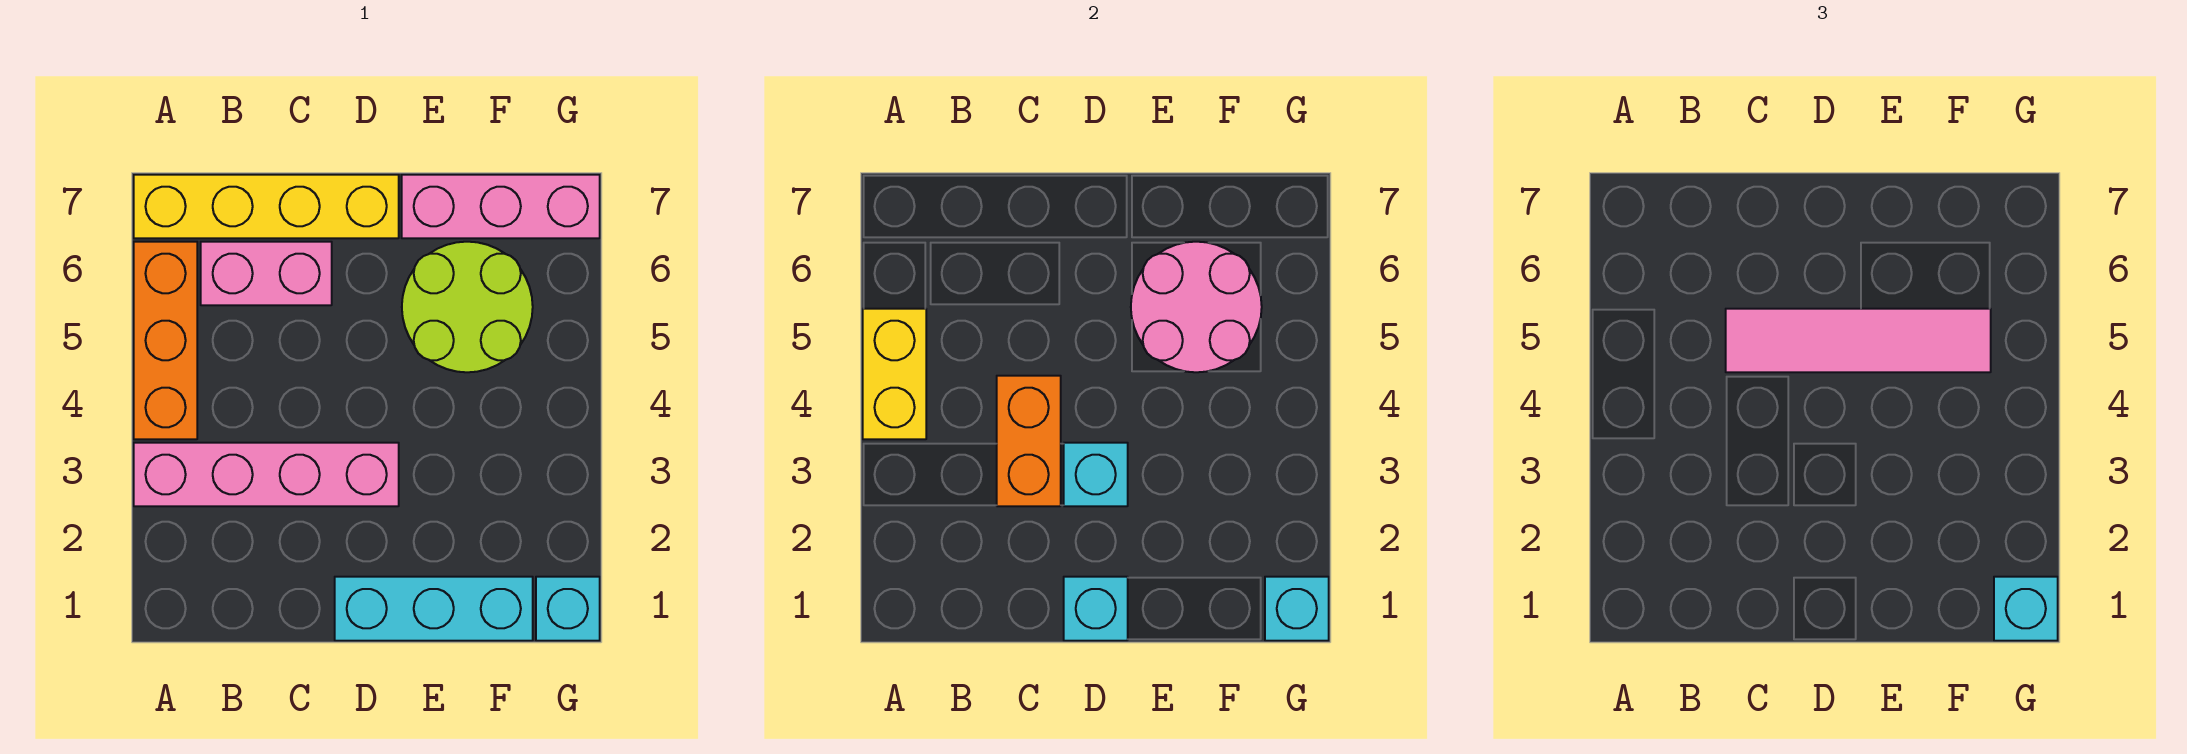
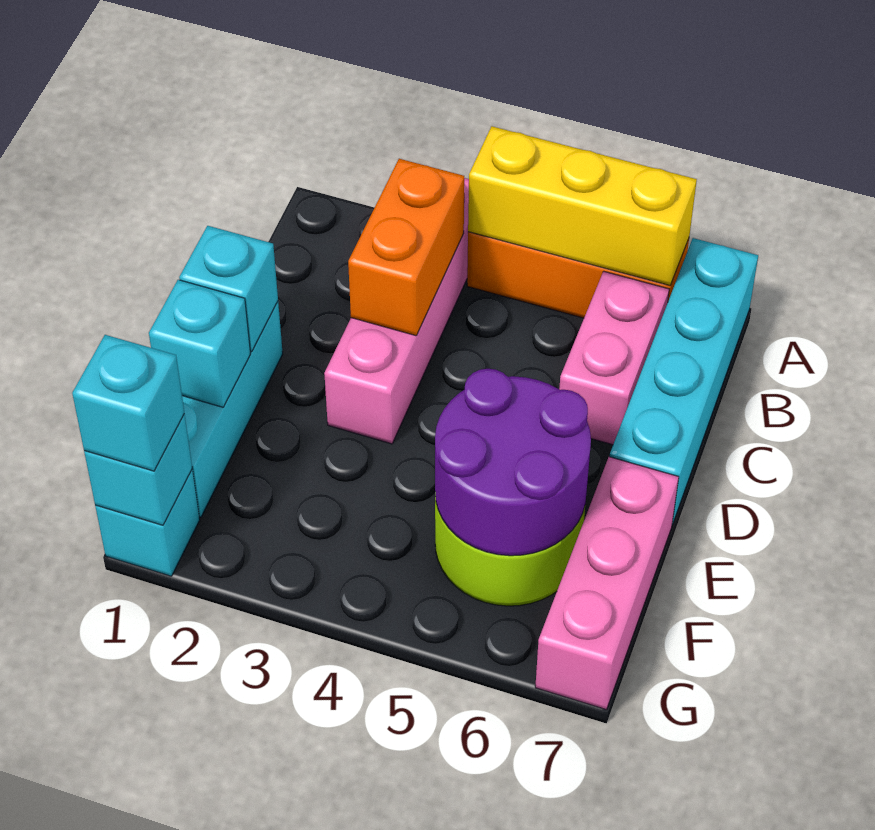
yellow brick A4:A5 level 2 -> yellow brick A4:A6 level 2
yellow brick A7:D7 level 1 -> cyan brick A7:D7 level 1
orange brick C3:C4 level 2 -> orange brick B3:C3 level 2
pink tile C5:F5 level 3 -> none
cyan brick D3 level 2 -> cyan brick E1 level 2
pink round brick E5:F6 level 2 -> purple round brick E5:F6 level 2

